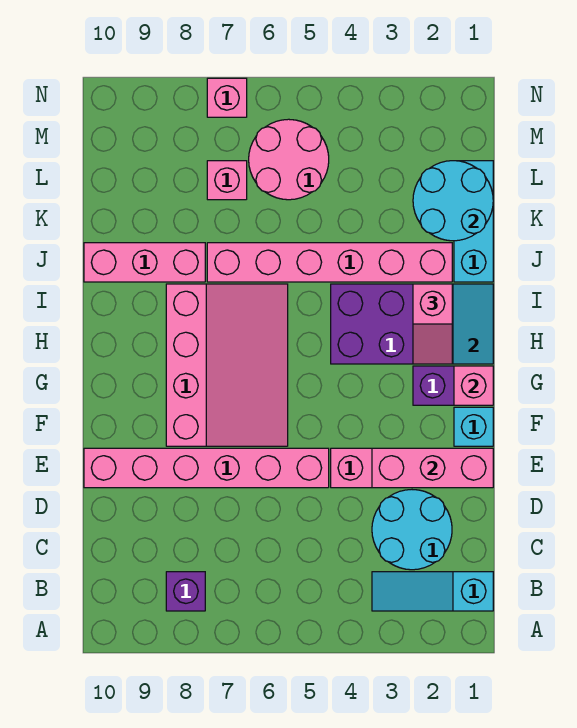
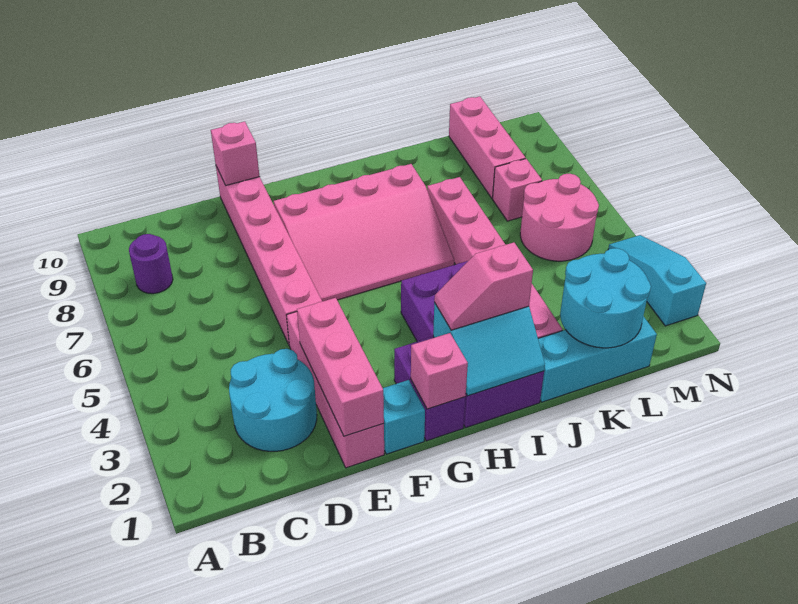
cyan slope B1:B3 level 1 top 1 -> cyan slope N2:N4 level 1 top 2
purple brick B8 level 1 -> purple round brick B8 level 1
pink brick J8:J10 level 1 -> pink brick L8:L10 level 1
pink brick N7 level 1 -> pink brick E10 level 2

